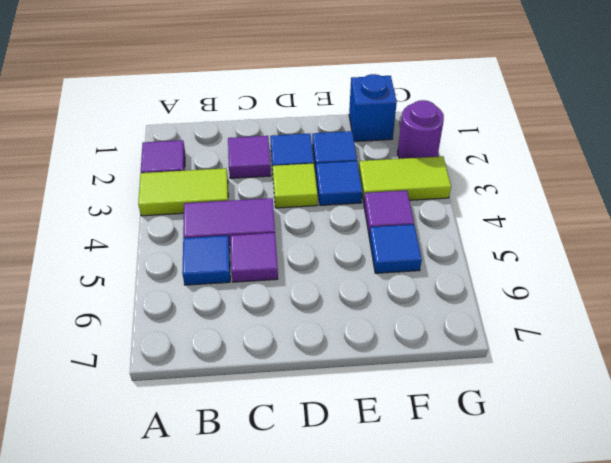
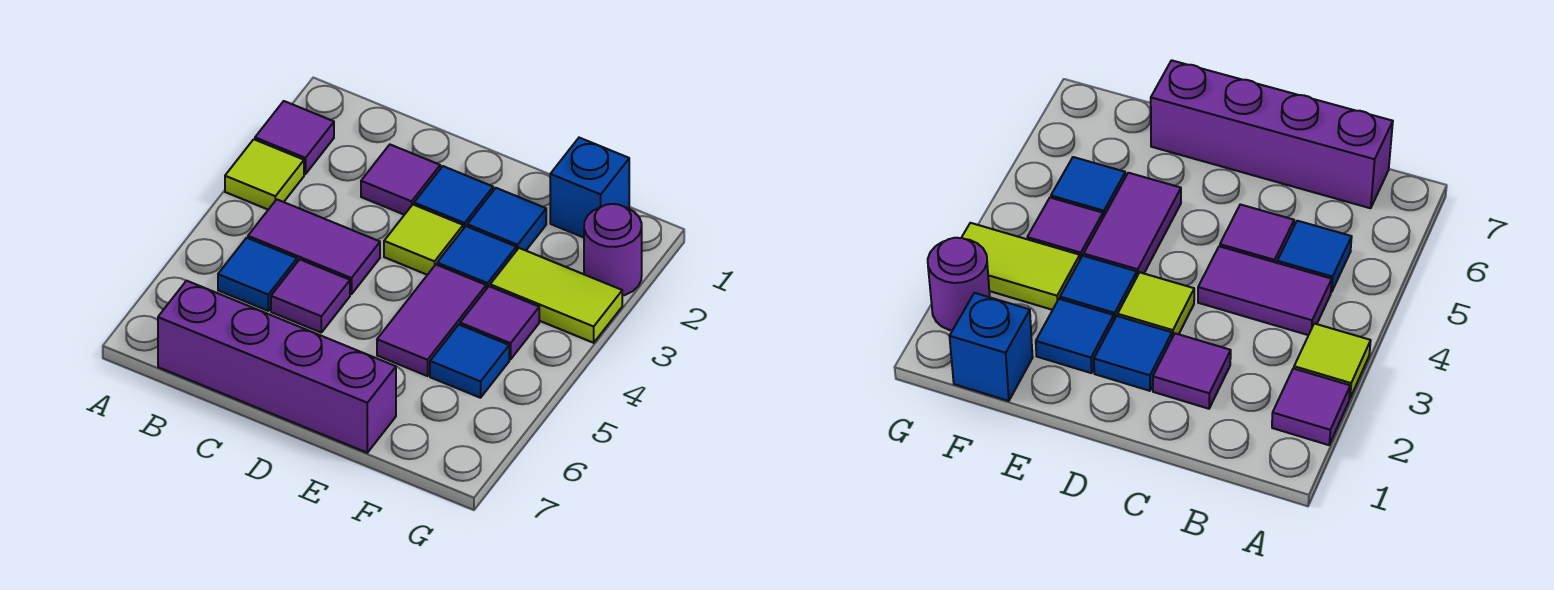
lime tile A3:B3 level 1 -> lime tile A3 level 1
none -> purple brick B7:E7 level 1
none -> purple tile E4:E5 level 1

